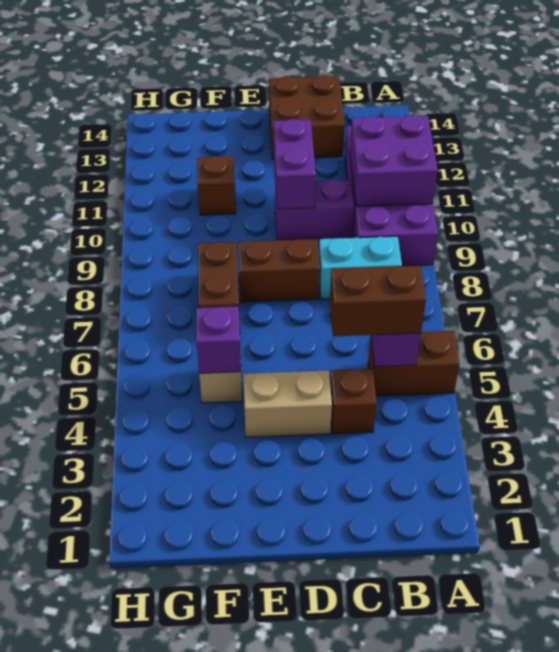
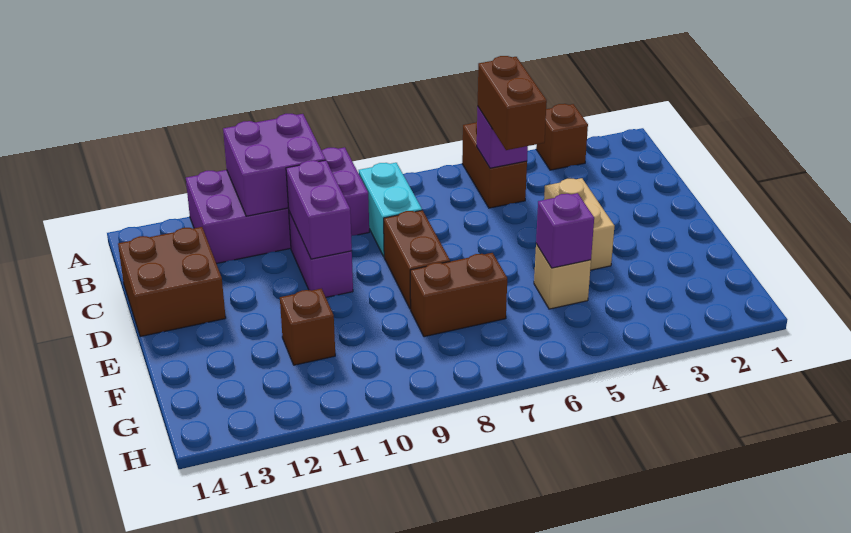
brown brick C4 level 1 -> brown brick A3 level 1
purple brick D10:D11 level 2 -> purple brick C10:D10 level 2

